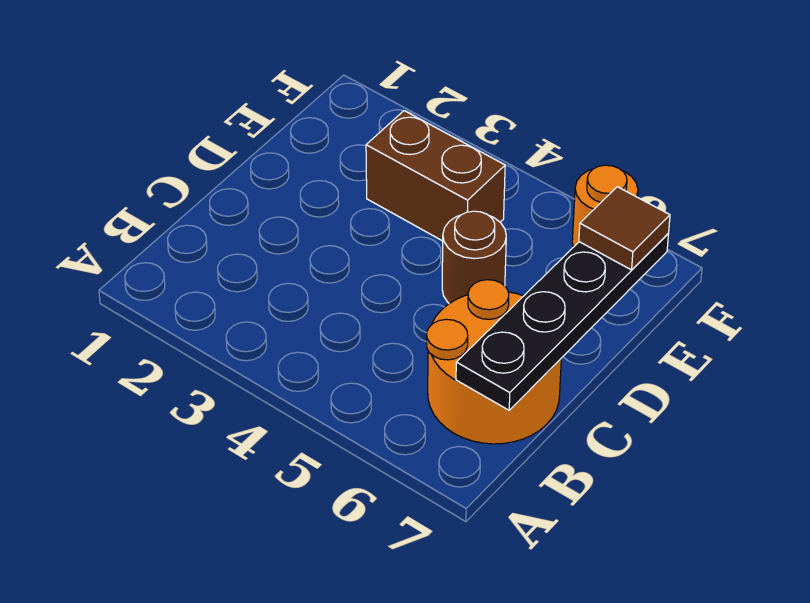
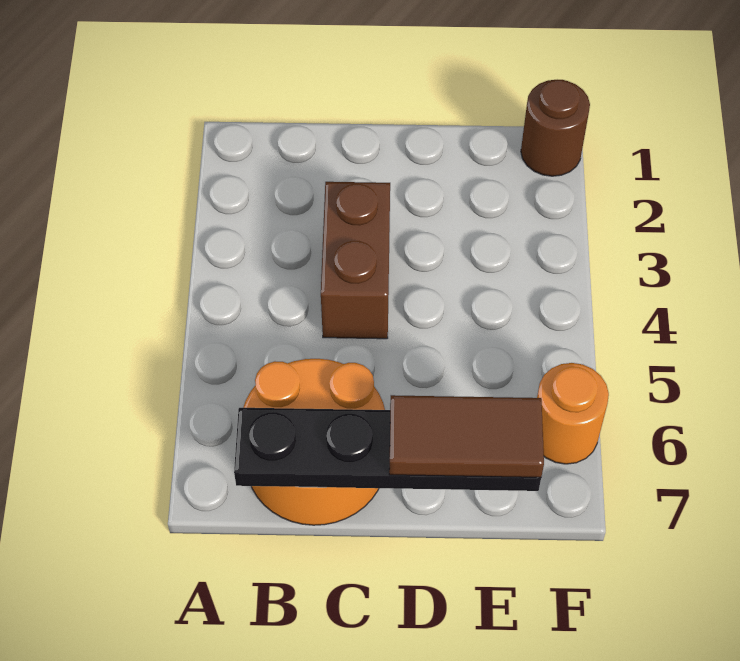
brown round brick D5 level 1 -> brown round brick F1 level 1
brown brick E3:E4 level 1 -> brown brick C3:C4 level 1
brown tile E7 level 3 -> brown tile D7:E7 level 3

